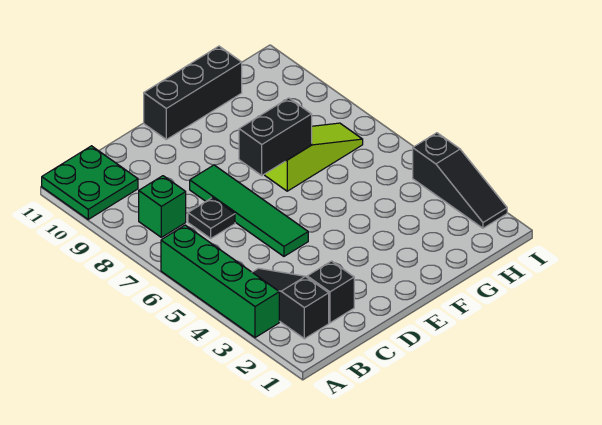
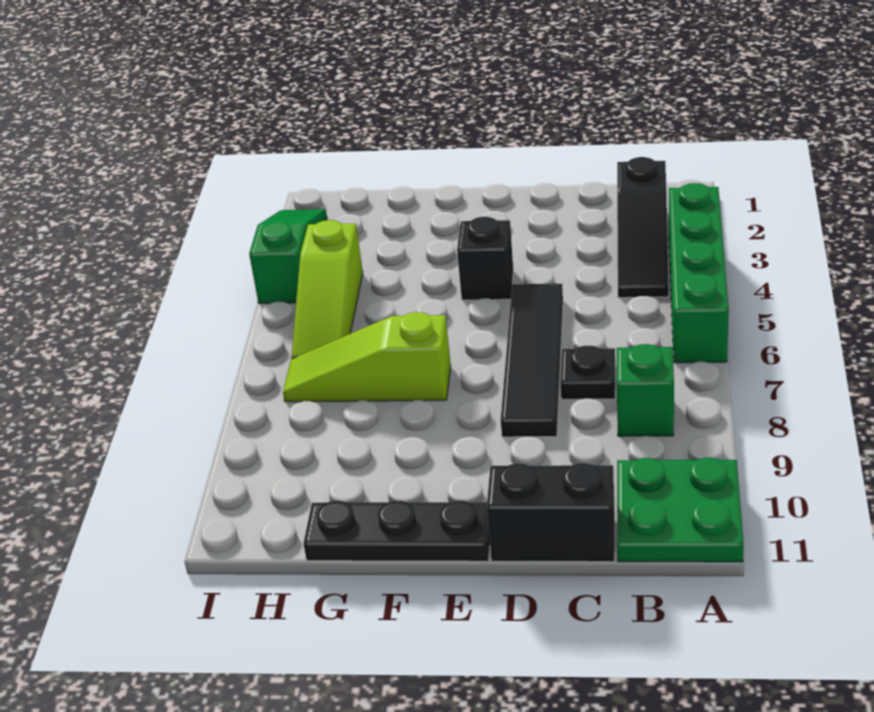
black brick C2 level 1 -> black brick E4 level 1
green tile D5:D8 level 1 -> black tile D5:D8 level 1
black brick E7:F7 level 2 -> black brick C11:D11 level 1
black brick E11:G11 level 1 -> black plate E11:G11 level 1
none -> lime slope H4:H6 level 1 top 4
black slope I2:I4 level 1 top 4 -> green slope I2:I4 level 1 top 4

